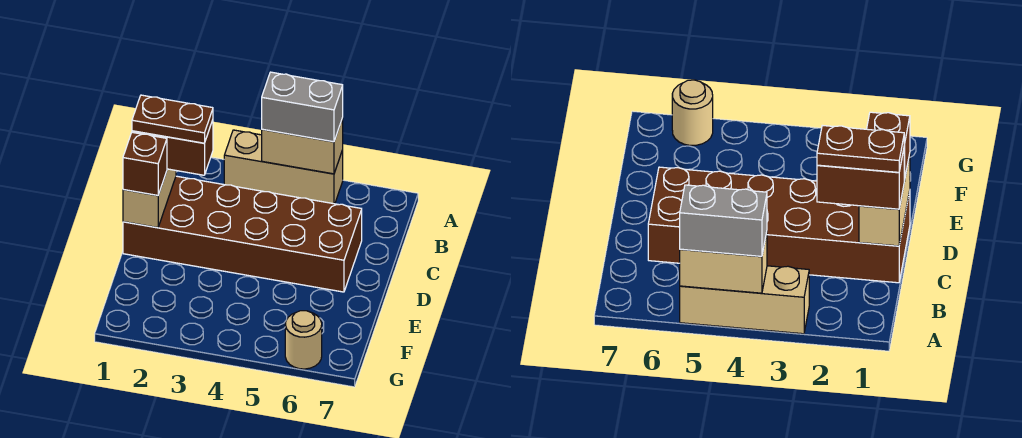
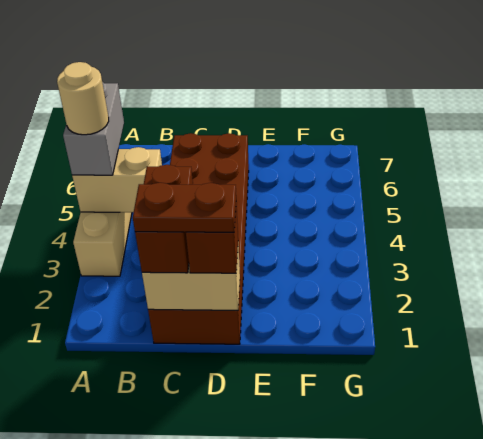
tan brick A4:A5 level 2 -> tan brick A4:B4 level 2
brown plate C1:C2 level 4 -> brown plate C1:D1 level 4
tan round brick G6 level 1 -> tan round brick A4 level 4

